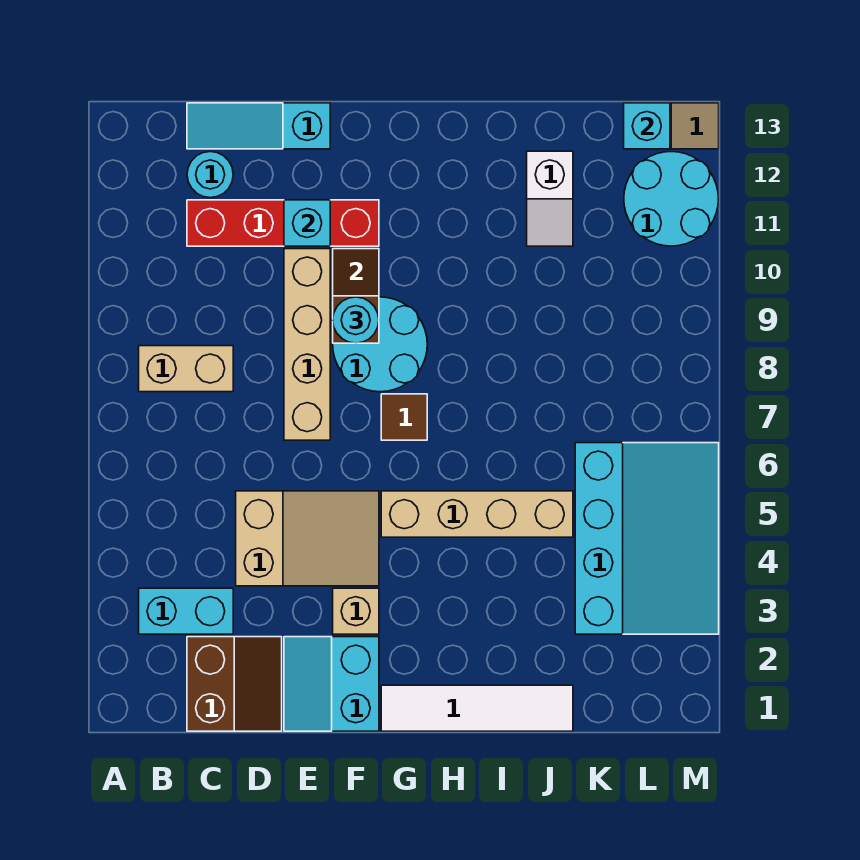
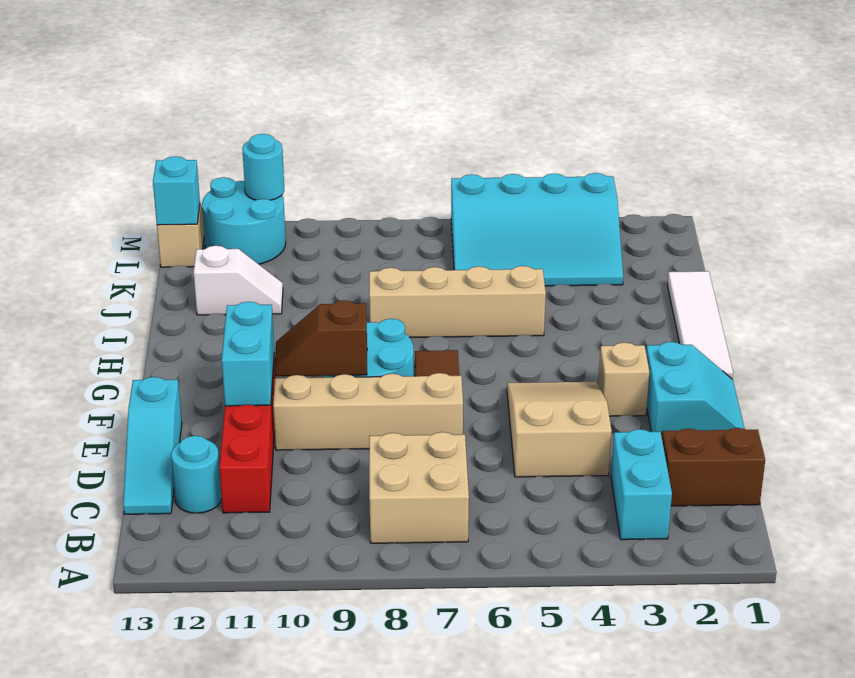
tan brick B8:C8 level 1 -> tan brick B7:C8 level 1
cyan slope E1:F2 level 1 top F -> cyan slope E1:F2 level 1 top 2
cyan brick E11 level 2 -> cyan brick E11:F11 level 2
cyan round brick F9 level 3 -> cyan round brick M11 level 2
tan brick G5:J5 level 1 -> tan brick I5:I8 level 1
cyan slope K3:M6 level 1 top K -> cyan slope K3:M6 level 1 top M

